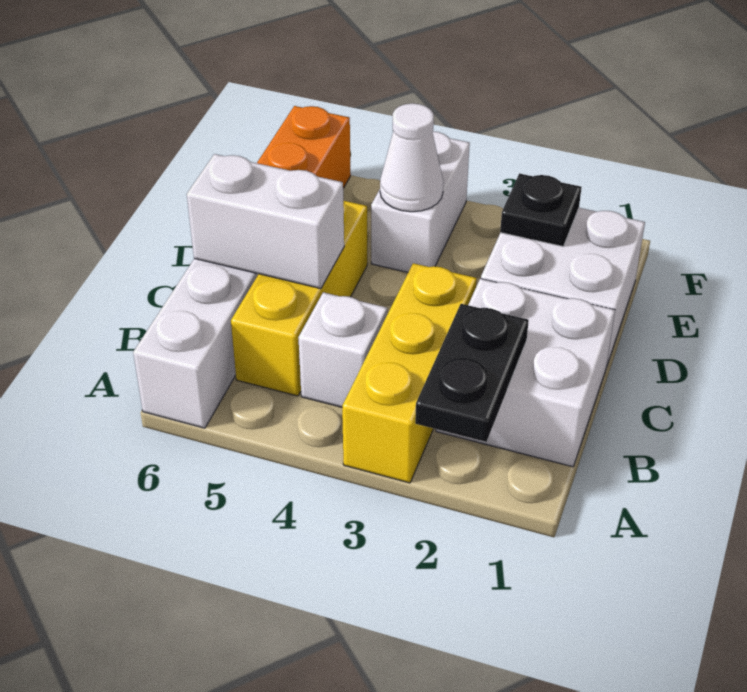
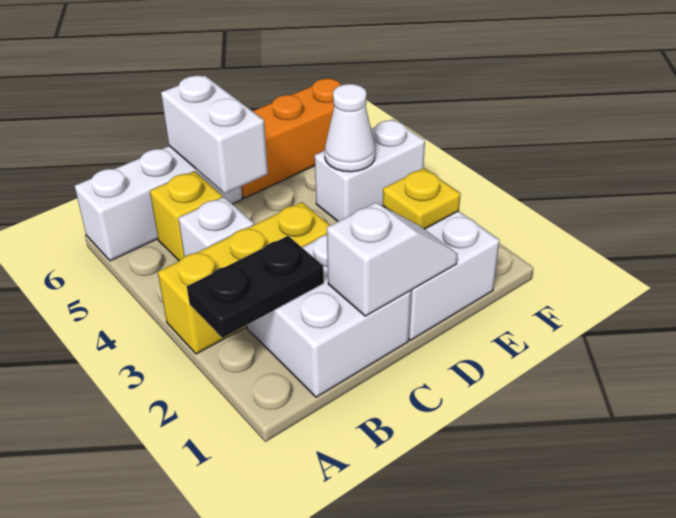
yellow brick B5:D5 level 1 -> yellow brick B5 level 1
none -> white slope C1:D1 level 2 top C
black plate E2 level 2 -> yellow plate E2 level 2

